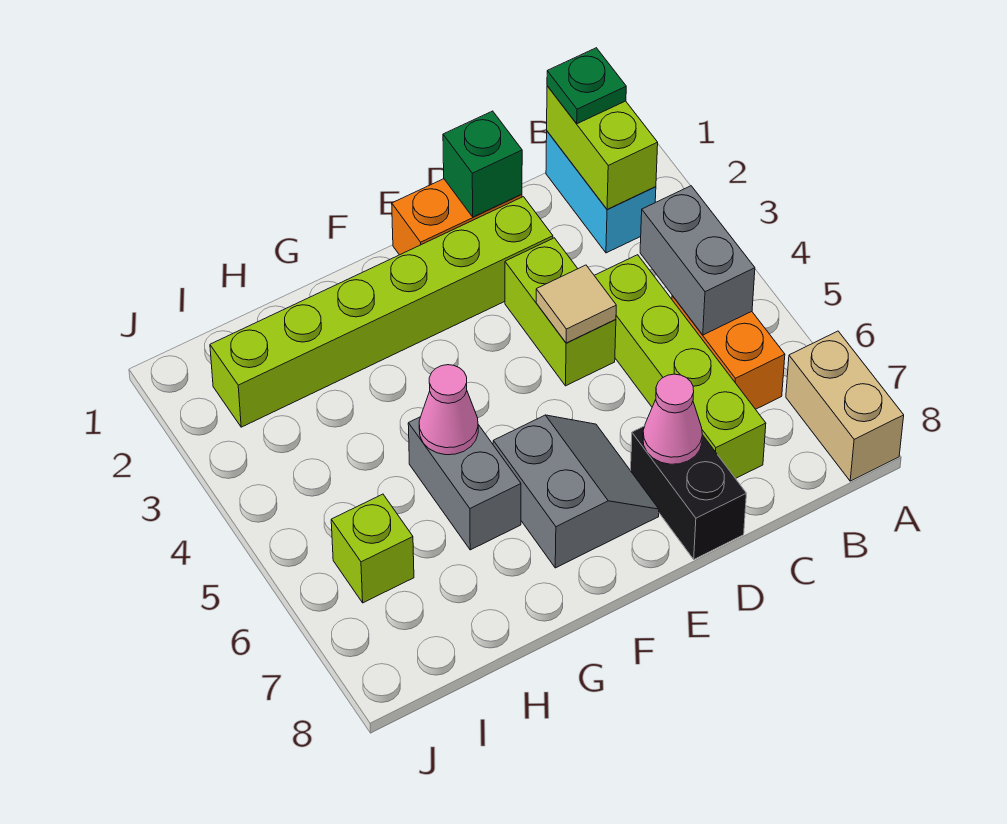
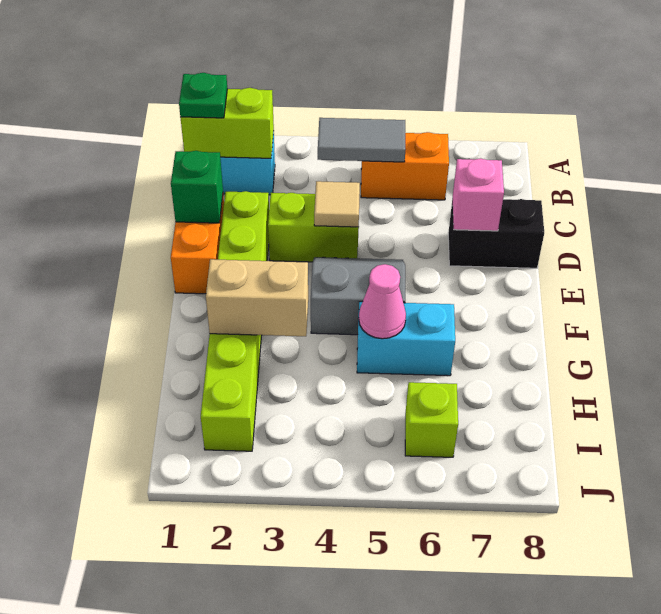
tan brick A7:A8 level 1 -> tan brick G2:G3 level 2
grey brick B4:B5 level 2 -> grey tile B4:B5 level 2
lime brick C4:C7 level 1 -> none
pink cone D7 level 2 -> pink brick D7 level 2
grey slope E6:F7 level 1 top F -> grey slope E4:F5 level 1 top F
grey brick G5:G6 level 1 -> cyan brick G5:G6 level 1

